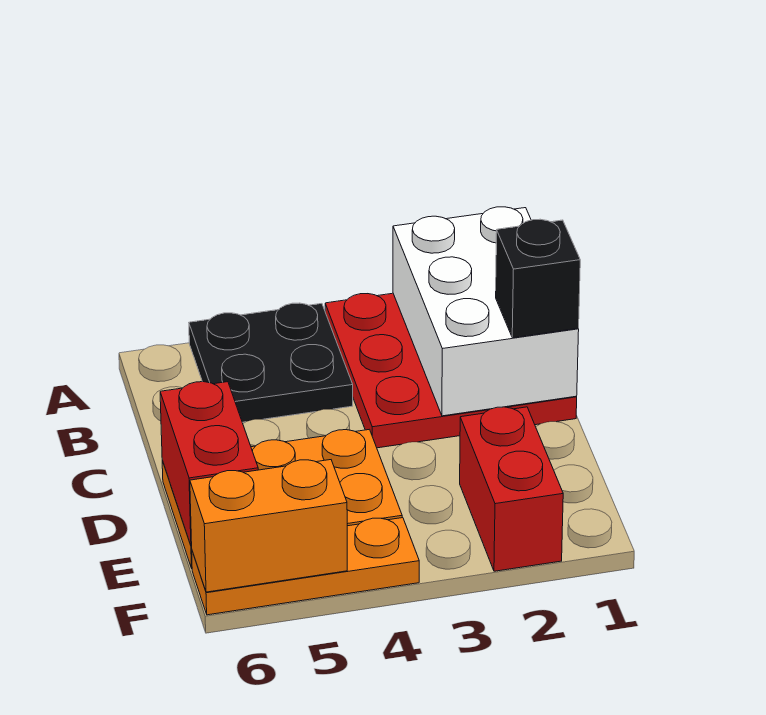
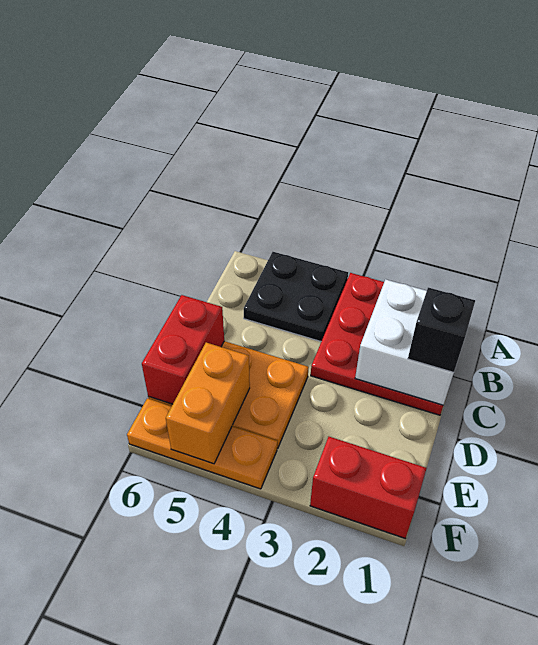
white brick A1:C2 level 2 -> white brick B1:C2 level 2
red brick E2:F2 level 1 -> red brick F1:F2 level 1
orange brick F5:F6 level 2 -> orange brick E5:F5 level 2

